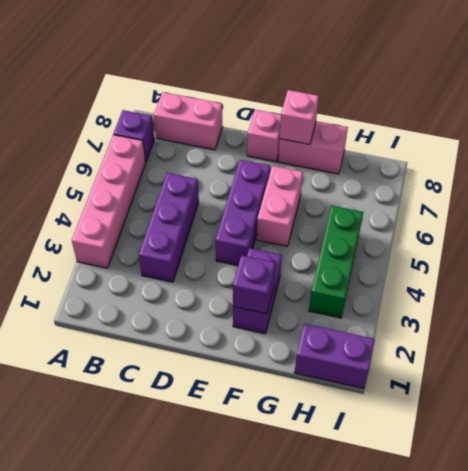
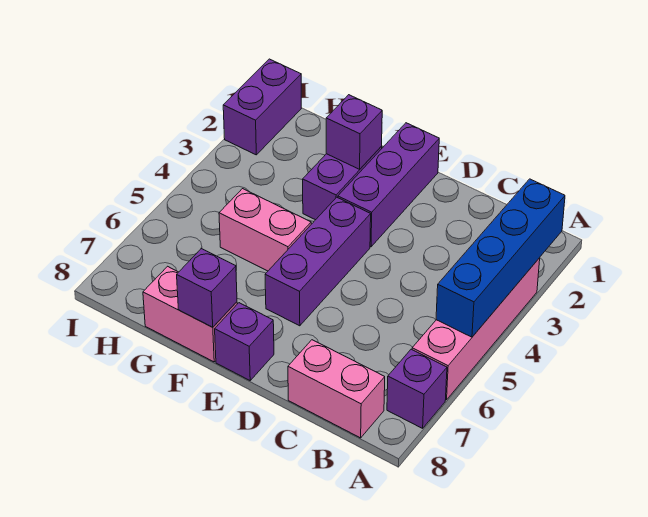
none -> blue brick A2:A5 level 2
purple brick C3:C5 level 1 -> purple brick E1:E3 level 1
pink brick E8 level 1 -> purple brick E8 level 1
pink brick F5:F6 level 1 -> pink brick F5:G5 level 1
pink brick F8 level 2 -> purple brick F8 level 2
purple brick H1:I1 level 1 -> purple brick I1:I2 level 1
green brick H3:H5 level 1 -> none

